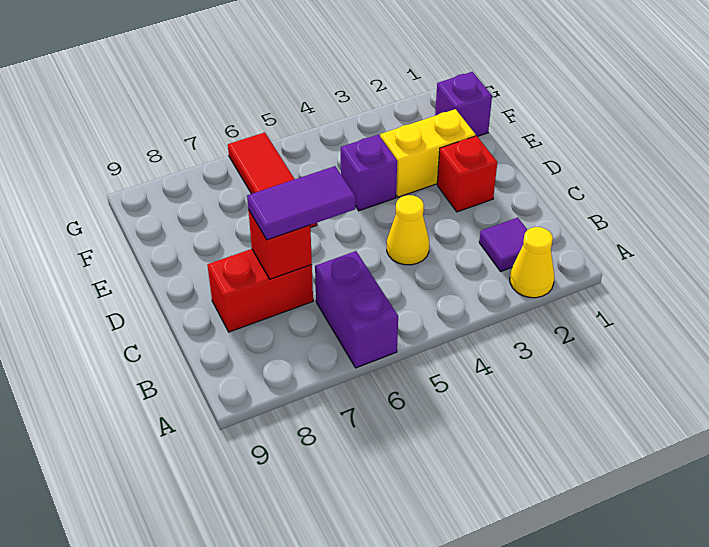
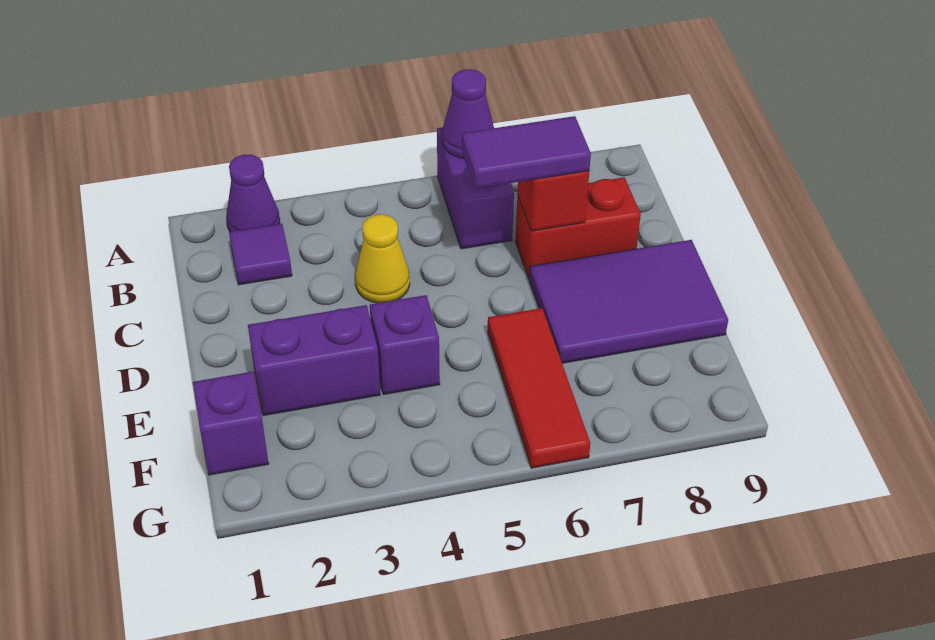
yellow cone A2 level 1 -> purple cone A2 level 1
none -> purple cone A6 level 2
red brick D2 level 1 -> none
none -> purple tile D7:E9 level 1
yellow brick E2:E3 level 1 -> purple brick E2:E3 level 1

